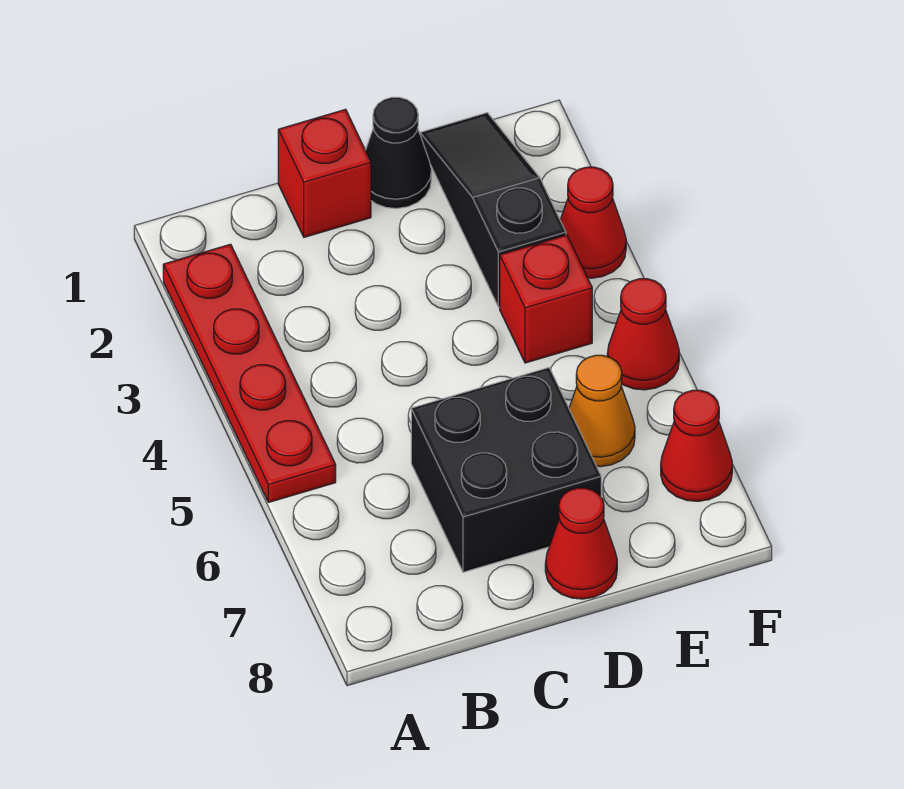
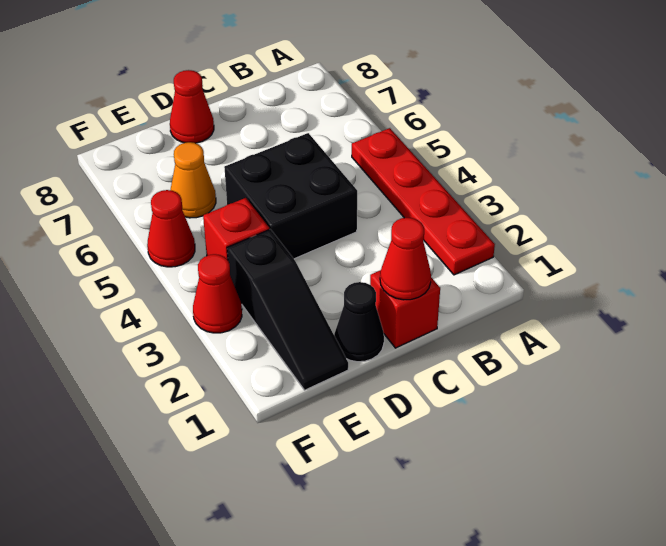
black brick C6:D7 level 1 -> black brick C4:D5 level 1
red cone F7 level 1 -> red cone C1 level 2

